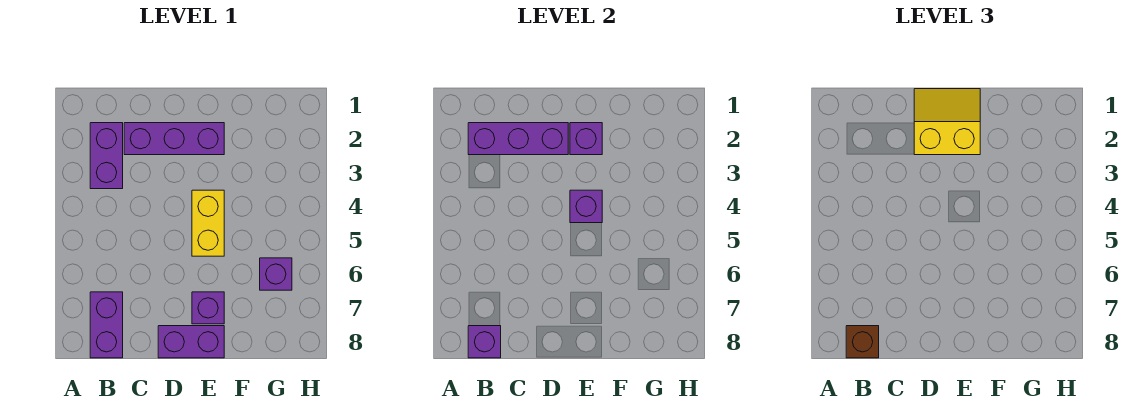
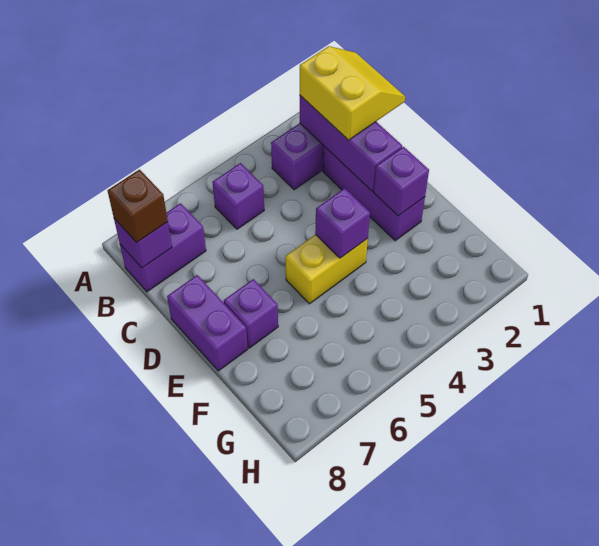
yellow slope D1:E2 level 3 top 2 -> yellow slope B1:C2 level 3 top 2
purple brick G6 level 1 -> purple brick B5 level 1

